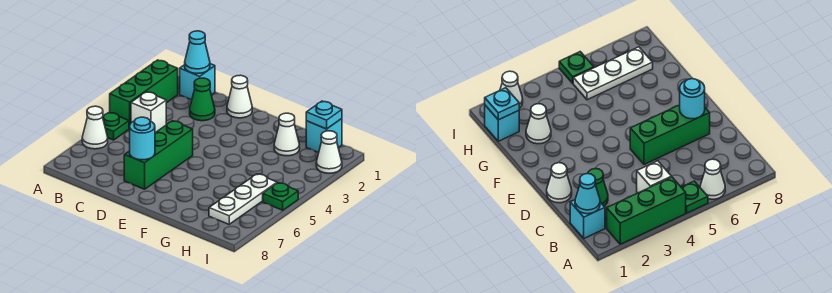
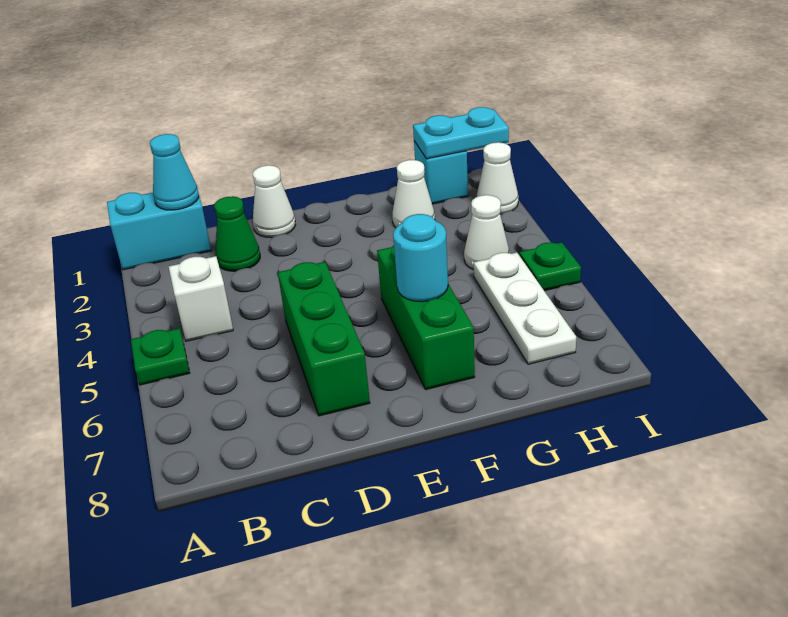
green brick A2:A4 level 1 -> green brick F5:F7 level 1
white cone A6 level 1 -> white cone H4 level 1
cyan brick B1 level 1 -> cyan brick A1:B1 level 1
cyan round brick D7 level 2 -> cyan round brick F6 level 2
cyan plate H1 level 2 -> cyan plate H1:I1 level 2

